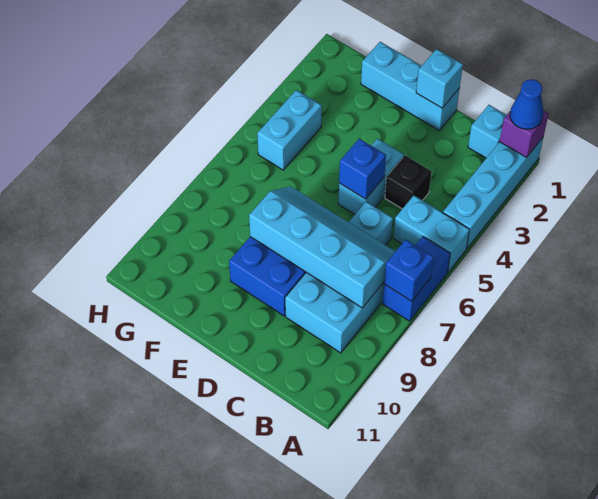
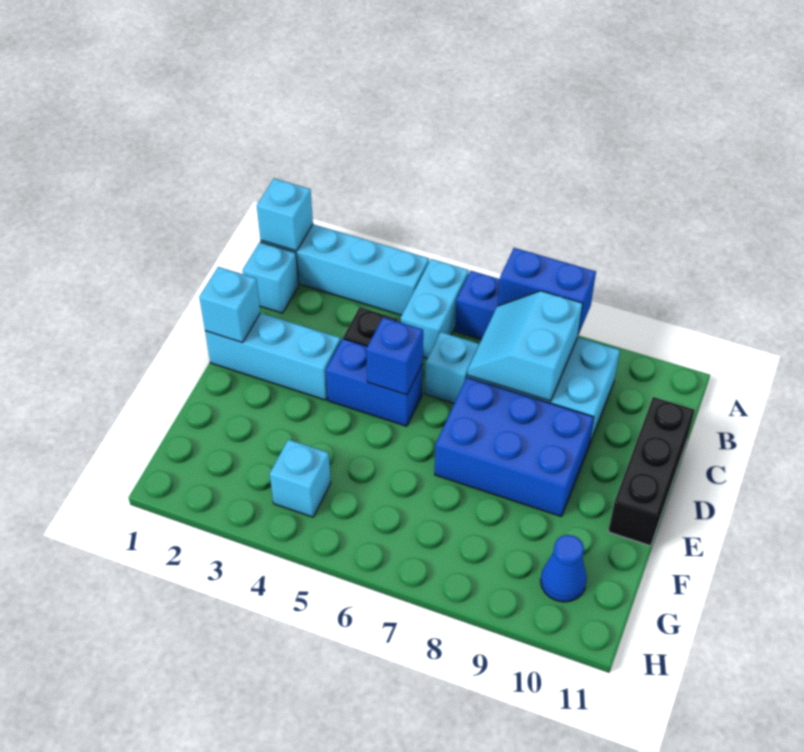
purple brick A1 level 2 -> cyan brick A1 level 2
blue cone A1 level 3 -> blue cone G10 level 1
blue brick A7 level 2 -> blue brick A7:A8 level 2
cyan slope B7:E8 level 2 top 8 -> cyan slope B7:C8 level 2 top 8
none -> black brick C11:E11 level 1
cyan brick D1:F1 level 1 -> cyan brick D1:D3 level 1
cyan brick D4:D5 level 1 -> blue brick D4:D5 level 1
cyan brick G4:G5 level 1 -> cyan brick G4 level 1

